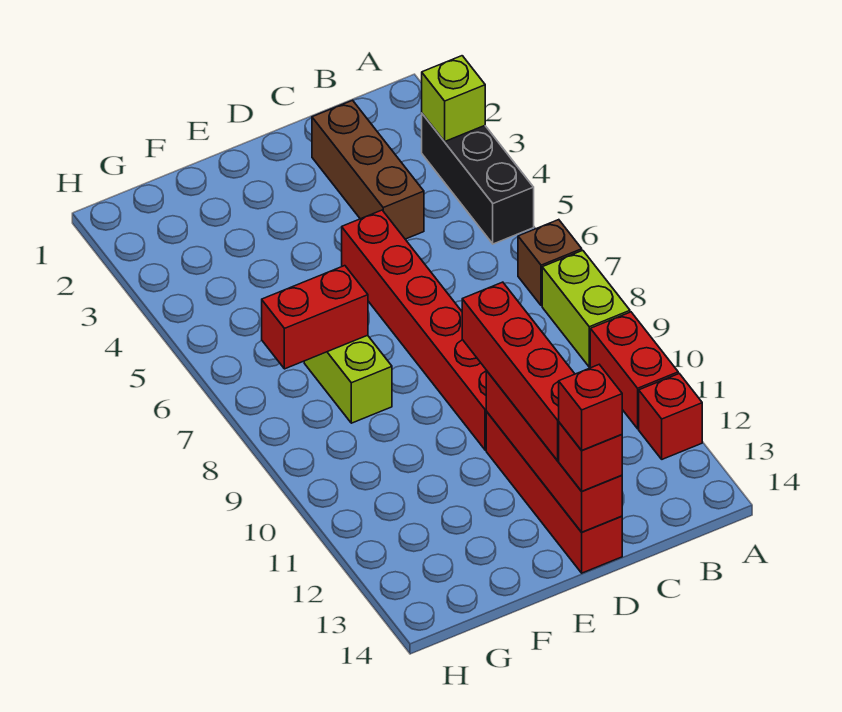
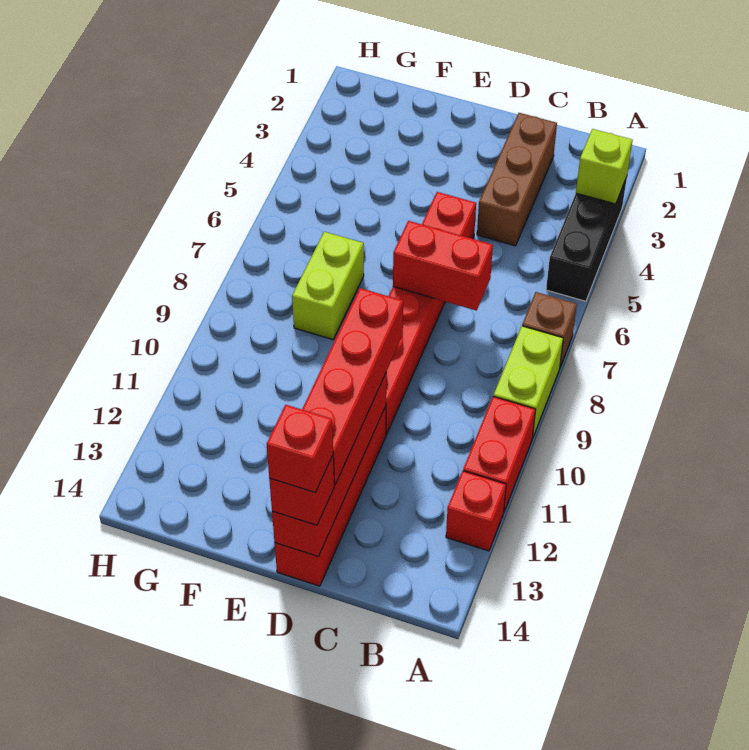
red brick F7:G7 level 2 -> red brick C7:D7 level 2

